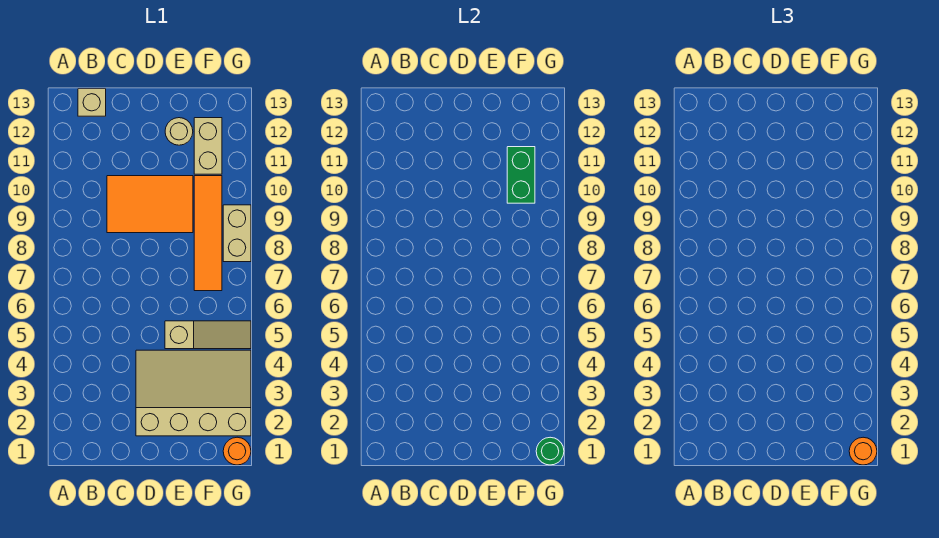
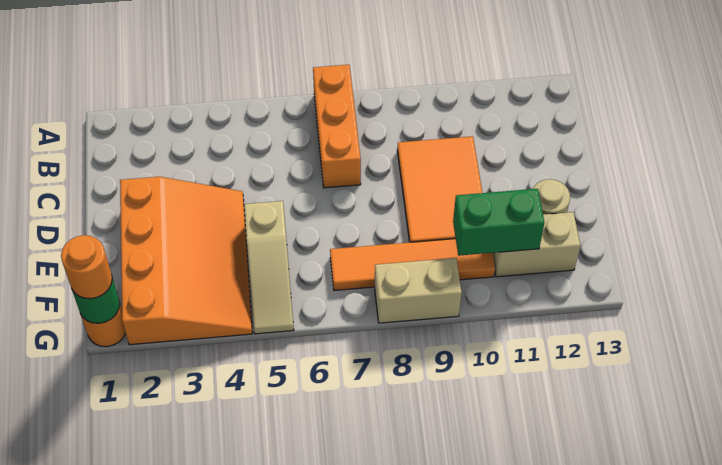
none -> orange brick A7:C7 level 1
tan brick B13 level 1 -> none
tan slope D2:G4 level 1 top 2 -> orange slope D2:G4 level 1 top 2

